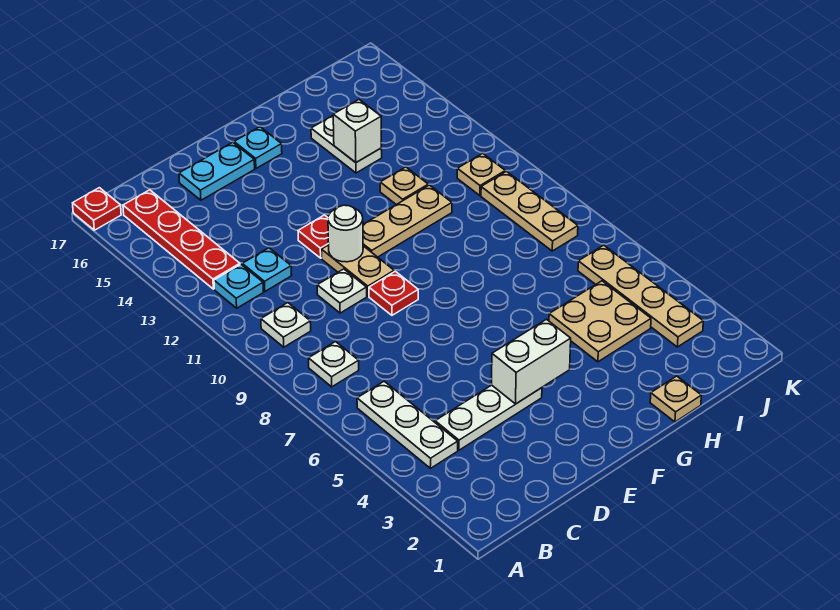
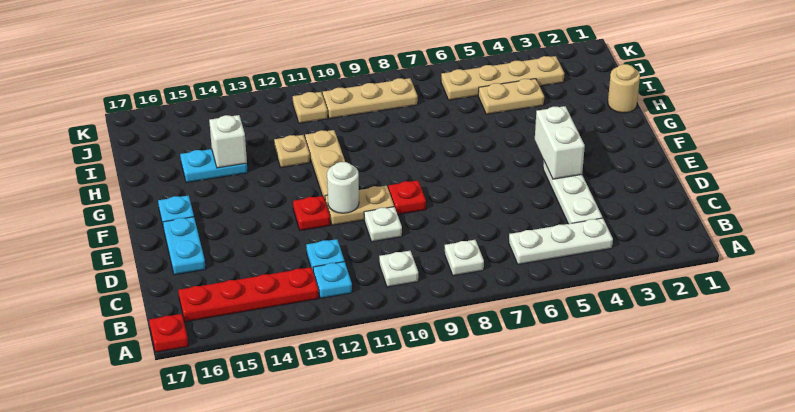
tan plate H1 level 1 -> tan round brick H1 level 1
tan plate H4:I5 level 1 -> tan plate I4:I5 level 1
white plate H14:H15 level 1 -> cyan plate H14:H15 level 1

